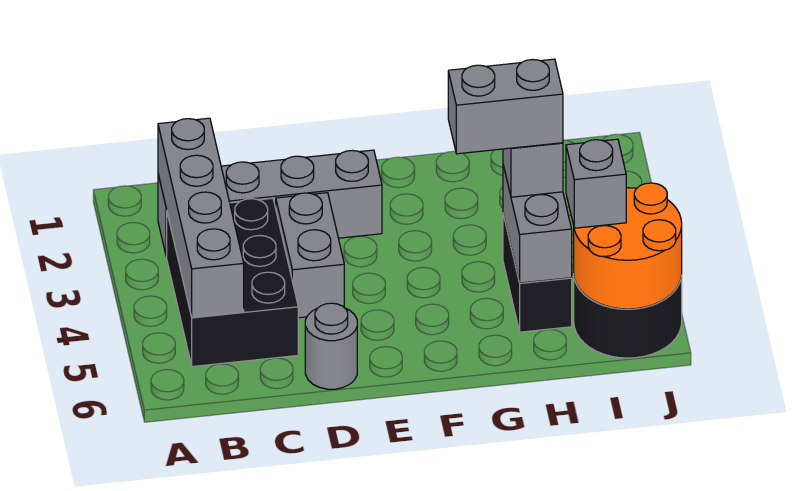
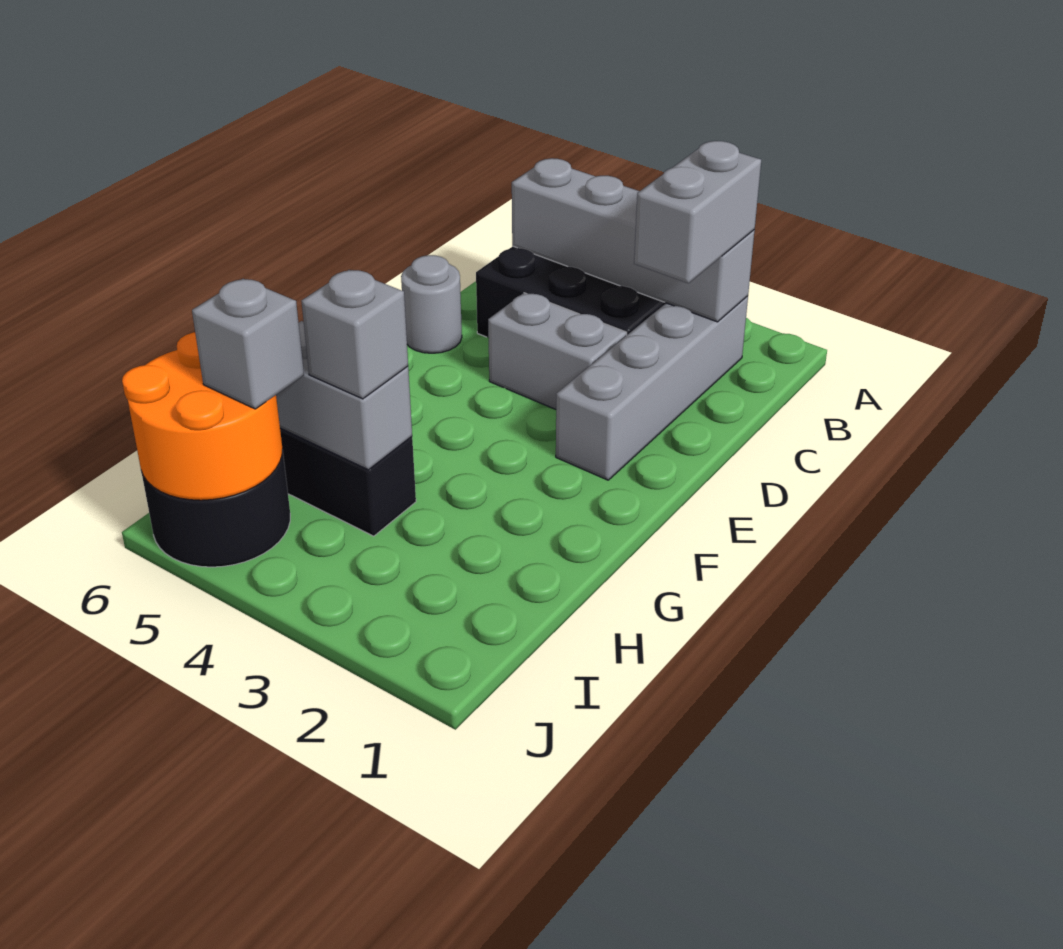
grey brick G4:H4 level 4 -> grey brick B2:C2 level 3

